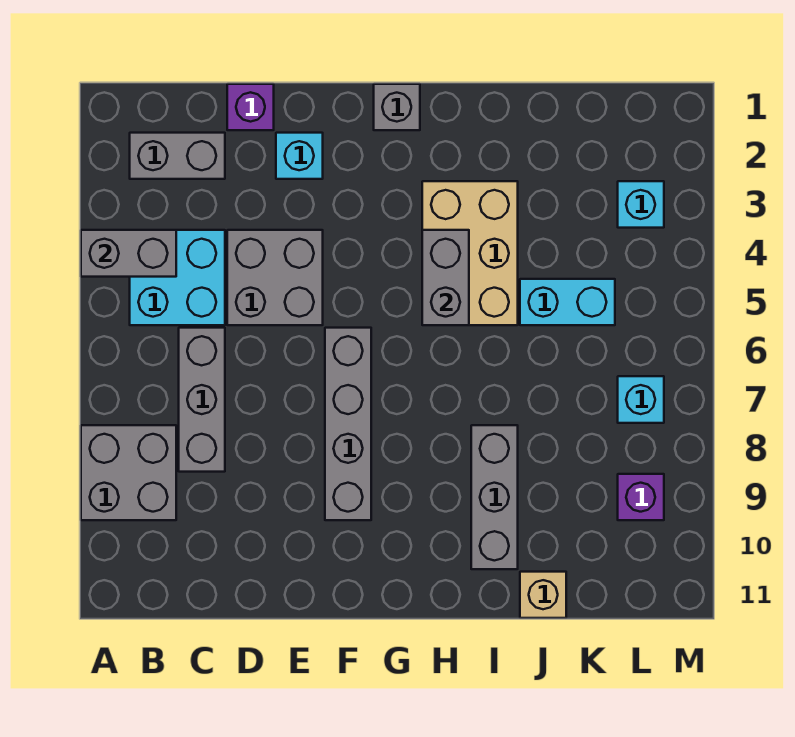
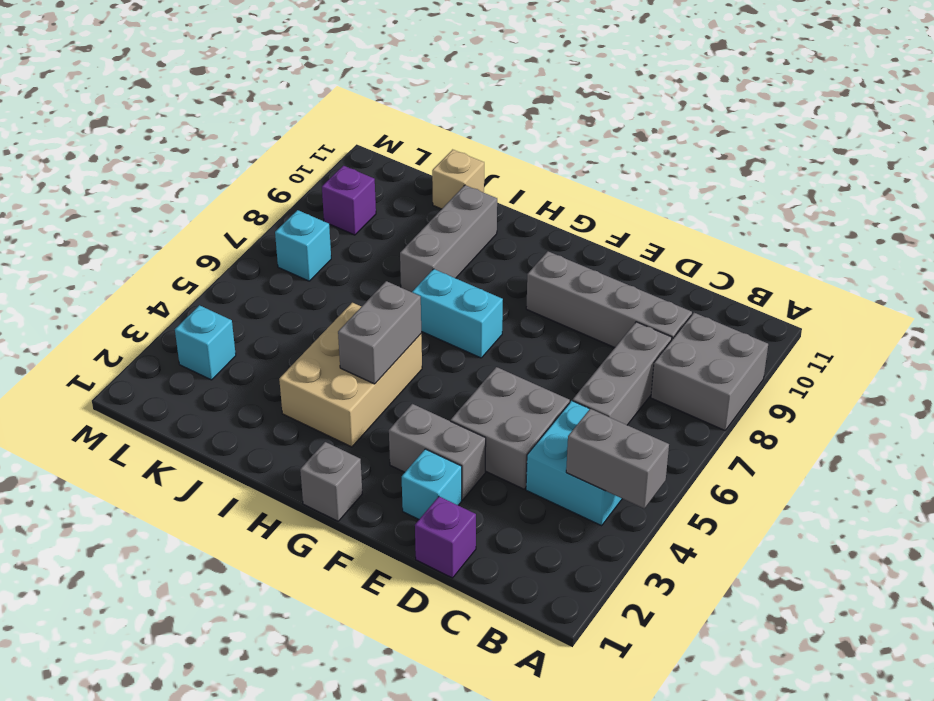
grey brick B2:C2 level 1 -> grey brick E3:F3 level 1
grey brick F6:F9 level 1 -> grey brick C9:F9 level 1
cyan brick J5:K5 level 1 -> cyan brick G7:H7 level 1

